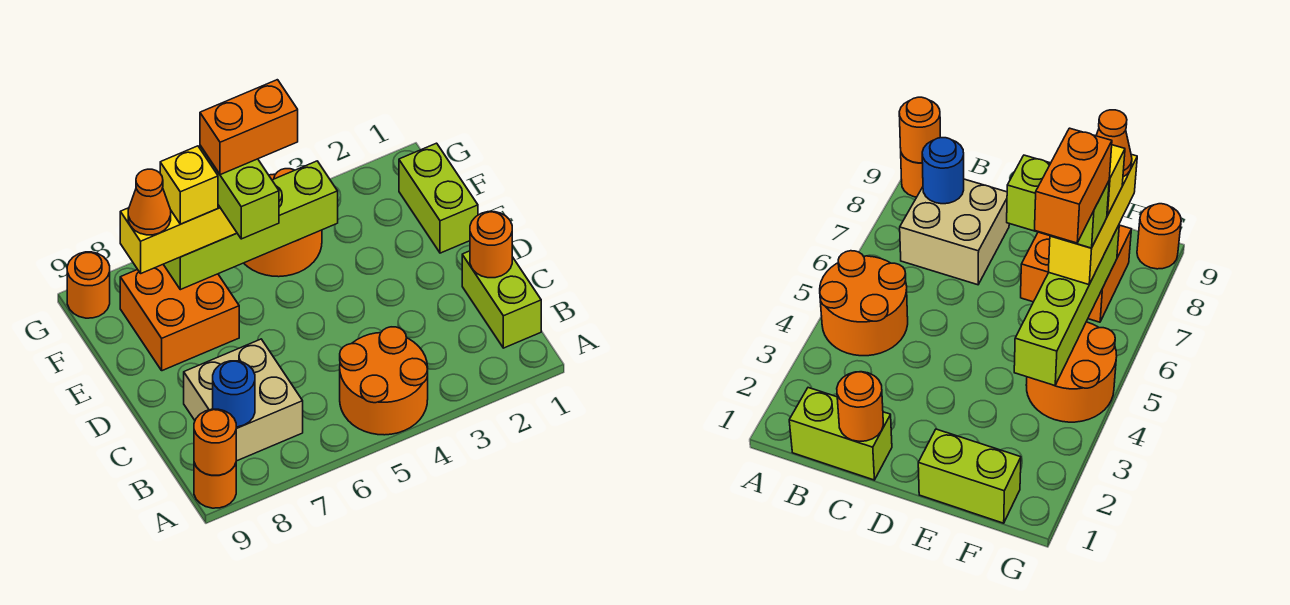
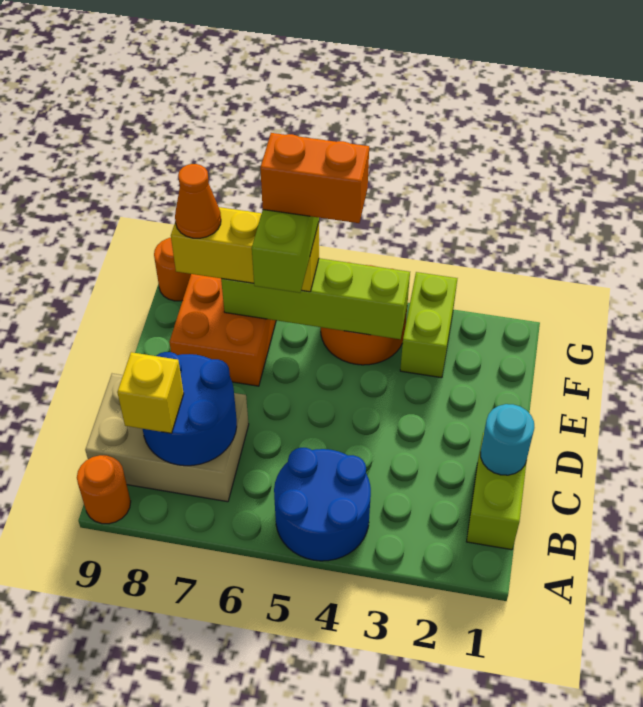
orange round brick A4:B5 level 1 -> blue round brick A4:B5 level 1
orange round brick A9 level 2 -> none
tan brick B7:C8 level 1 -> tan brick B7:C9 level 1
blue round brick B8 level 2 -> blue round brick B7:C8 level 2
orange round brick C1 level 2 -> cyan round brick C1 level 2
lime brick E1:F1 level 1 -> lime brick F3:G3 level 1
yellow brick F7 level 4 -> yellow brick B8 level 3

